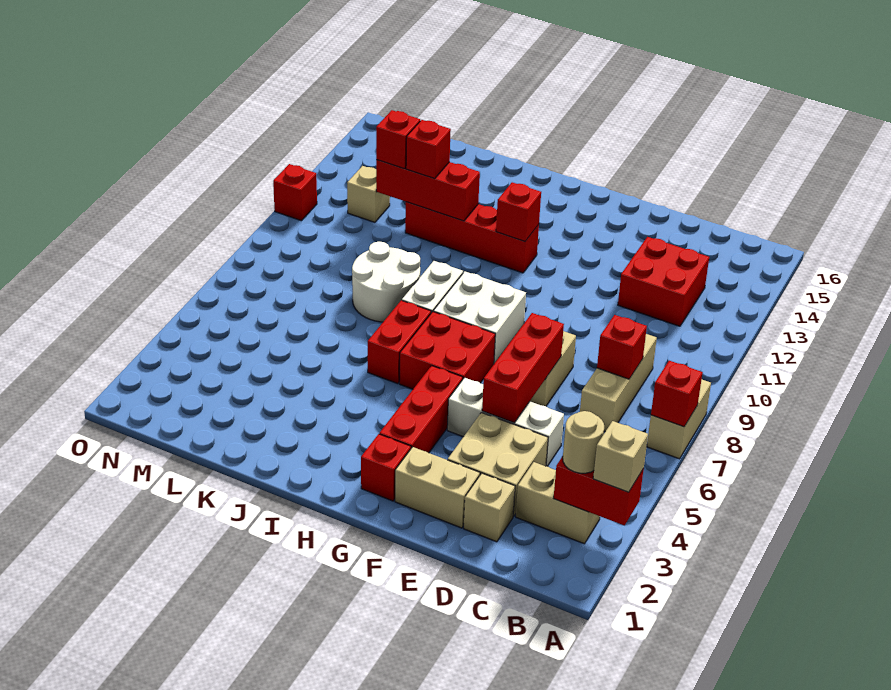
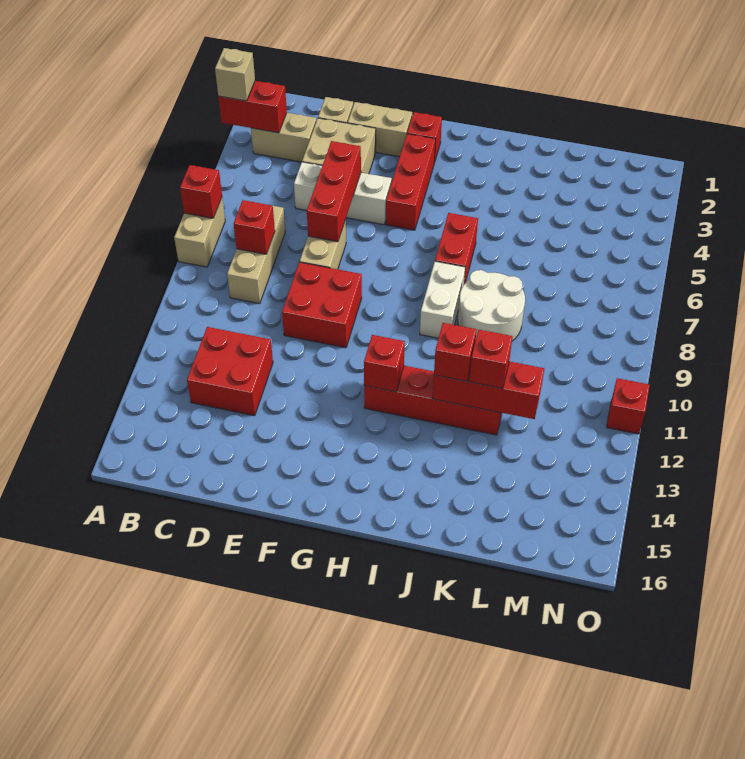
tan round brick B3 level 3 -> none
red brick G6:H7 level 1 -> red brick E9:F10 level 1
white brick G8:H9 level 1 -> none
red brick L12 level 3 -> red brick J12 level 3
tan brick M12 level 1 -> none

